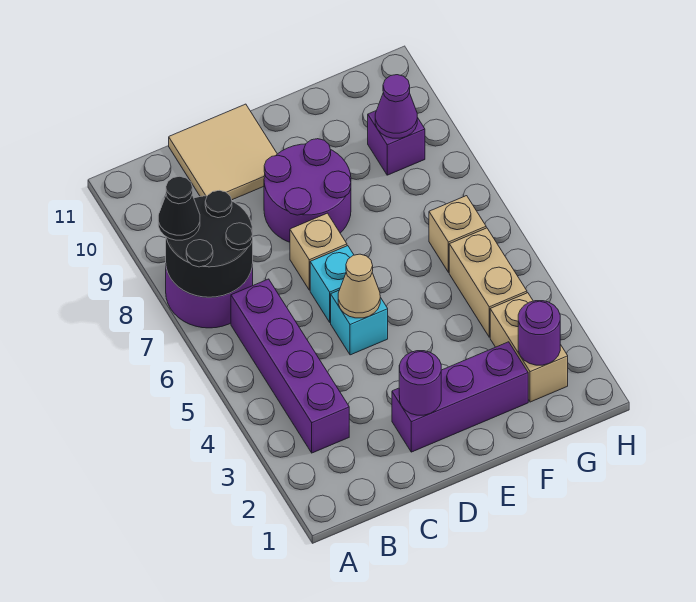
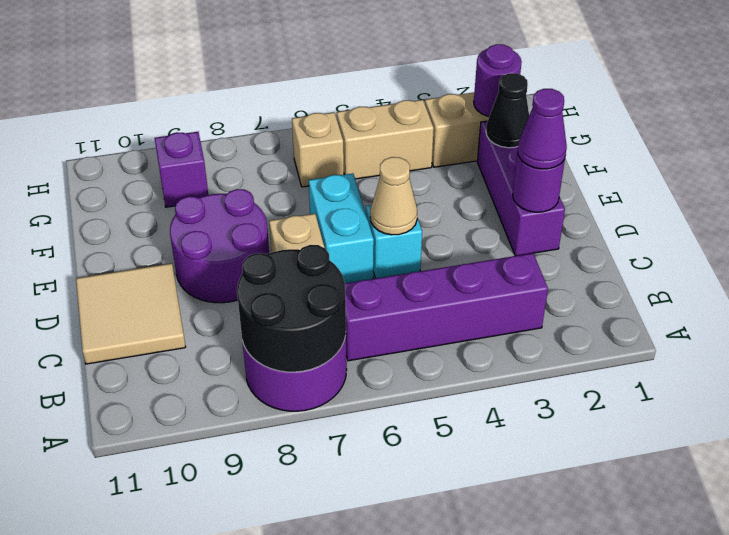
black cone A8 level 3 -> black cone F2 level 2
cyan brick D6 level 1 -> cyan brick D6:E6 level 1
purple cone G9 level 2 -> purple cone D2 level 3

